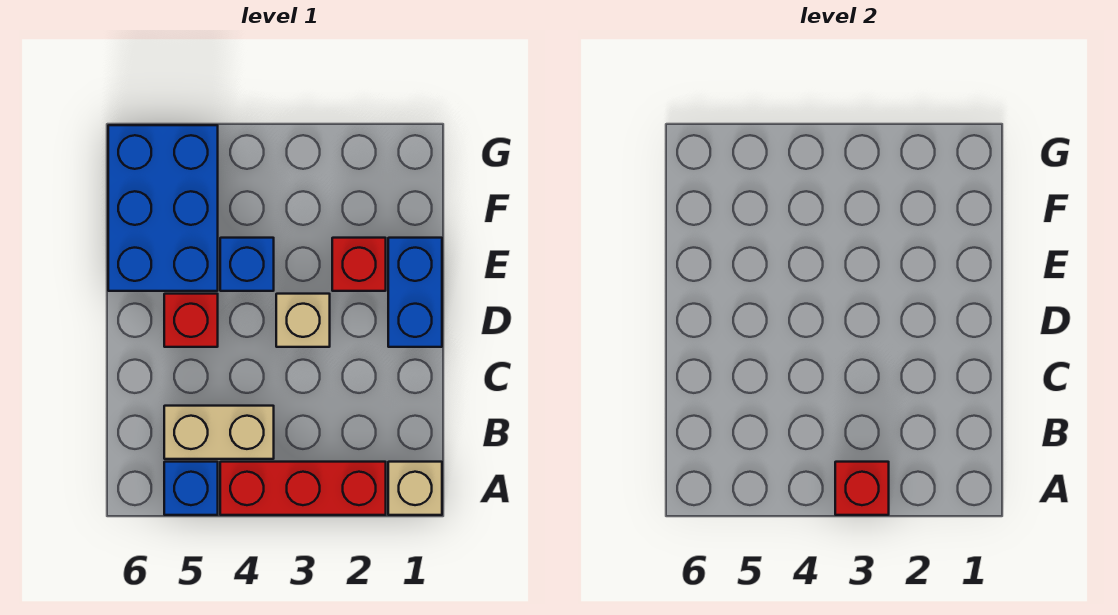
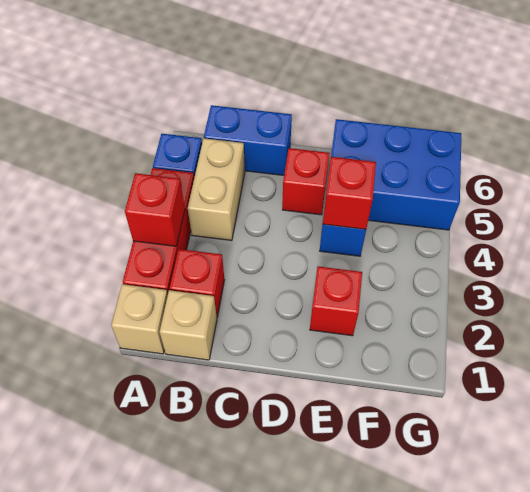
none -> red brick B2 level 1
blue brick D1:E1 level 1 -> blue brick B6:C6 level 1
tan brick D3 level 1 -> tan brick B1 level 1
none -> red brick E4 level 2

